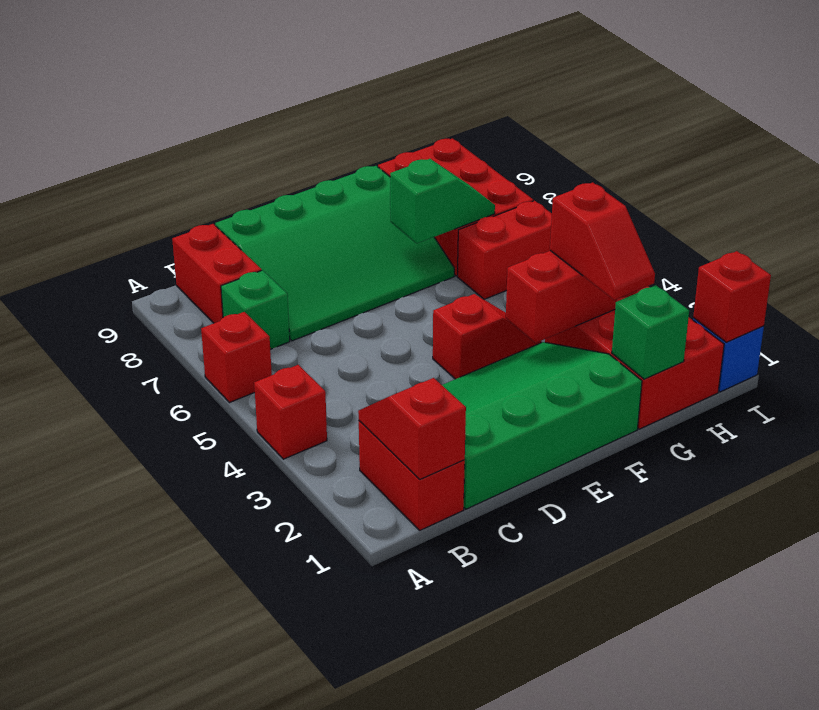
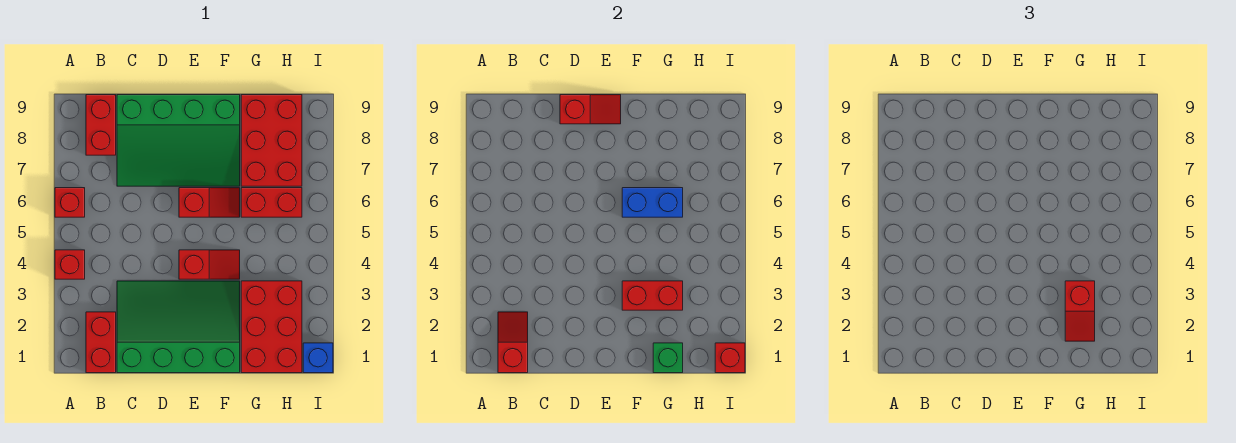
green brick B7 level 1 -> none
none -> red slope D9:E9 level 2 top D
none -> red slope E6:F6 level 1 top E
none -> blue brick F6:G6 level 2
green slope F7:G7 level 2 top F -> none

